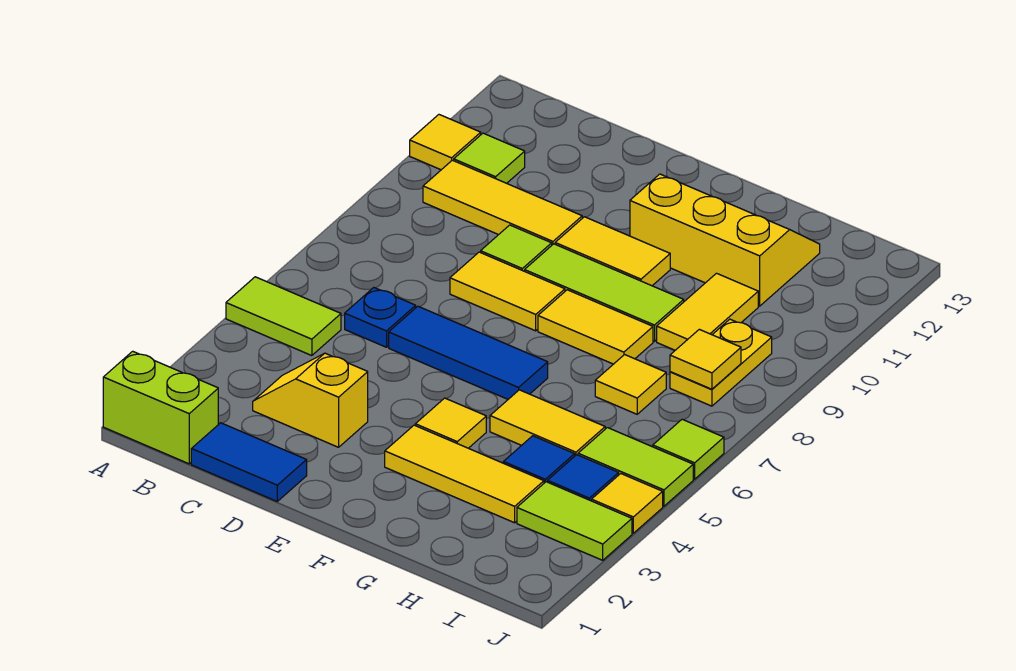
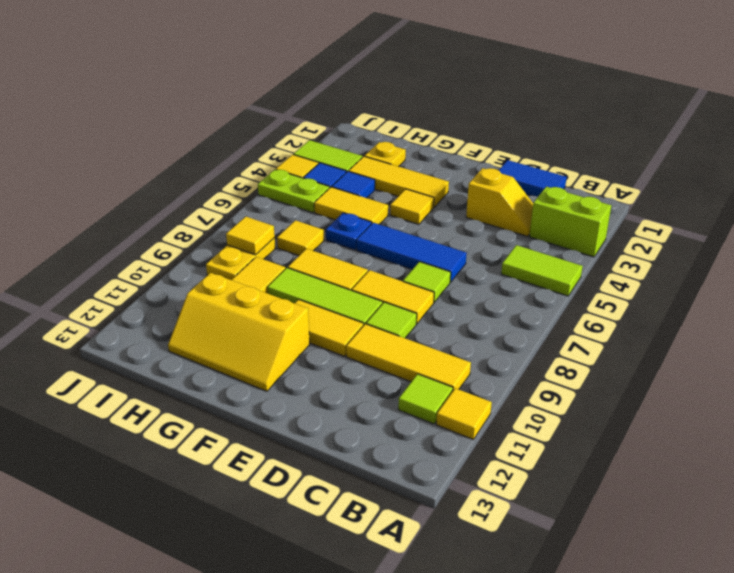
lime brick A1:B1 level 1 -> lime brick A3:B3 level 1
blue plate C6 level 1 -> blue plate G6 level 1
none -> yellow plate H2 level 1
lime tile I5:J5 level 1 -> lime plate I5:J5 level 1
lime tile J6 level 1 -> lime tile D7 level 1

